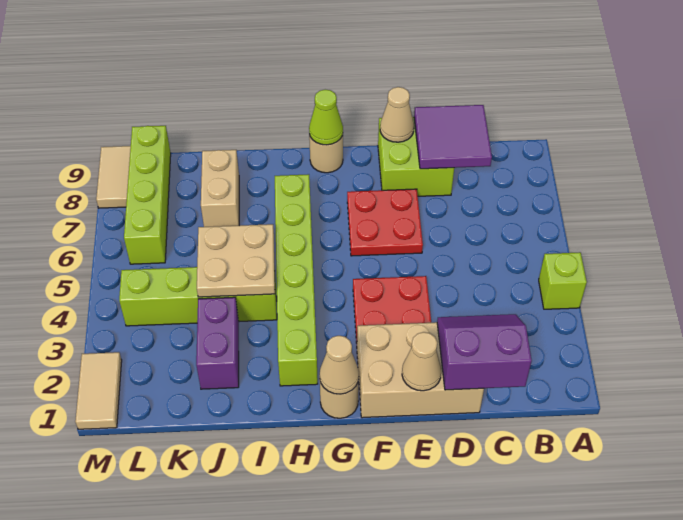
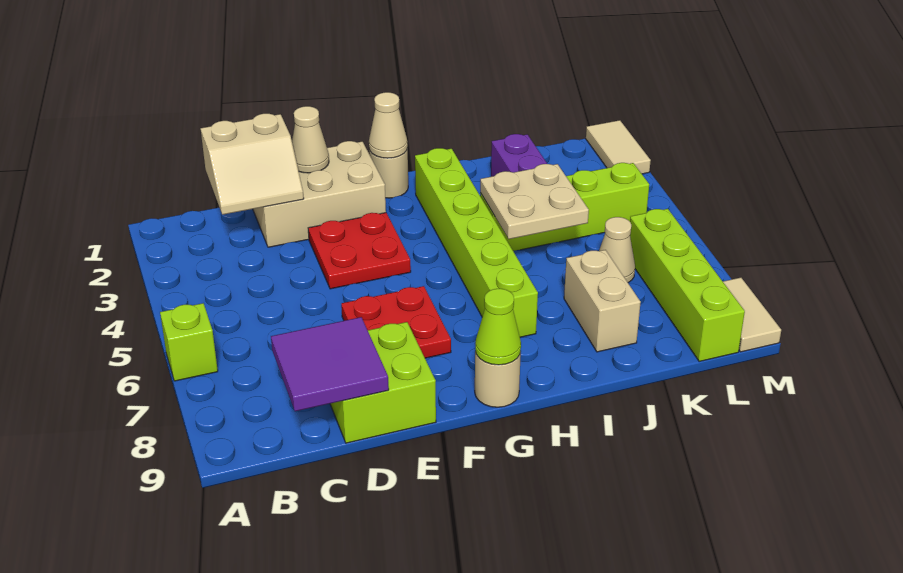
lime brick A4 level 1 -> lime brick A6 level 1
purple slope C1:D2 level 2 top 1 -> tan slope C1:D2 level 2 top 1
tan cone E9 level 2 -> tan cone K6 level 1

